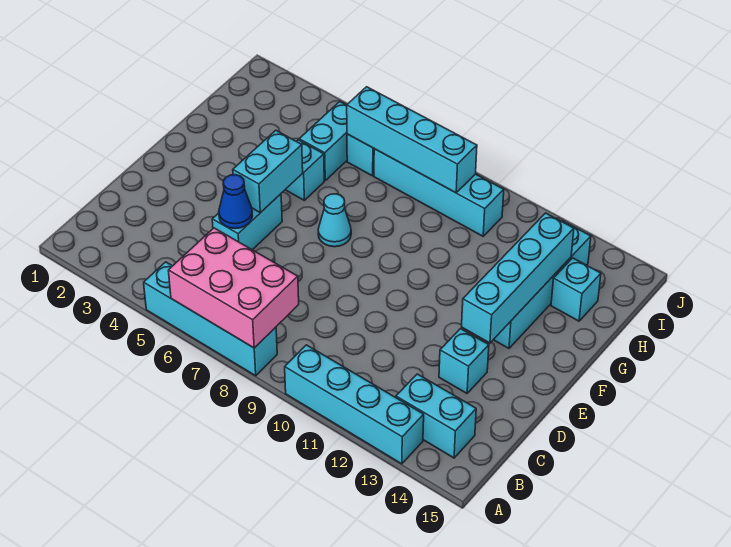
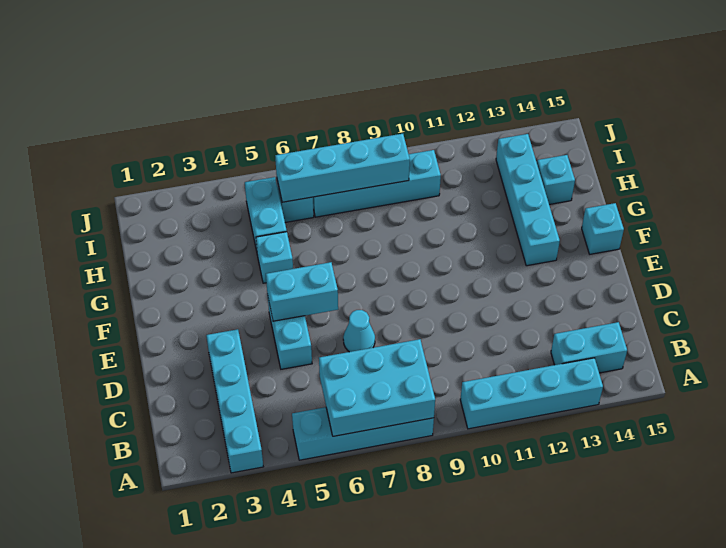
pink brick A6:B8 level 2 -> cyan brick A6:B8 level 2
blue cone D5 level 2 -> none
cyan brick D13 level 1 -> cyan brick F15 level 1
cyan brick E5:F5 level 2 -> cyan brick E5:E6 level 2
cyan brick E13:H13 level 2 -> cyan brick A3:D3 level 1
cyan cone F7 level 1 -> cyan cone D7 level 1

